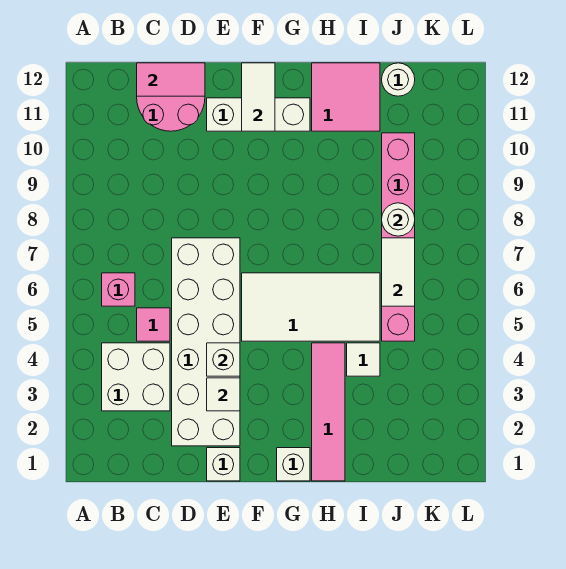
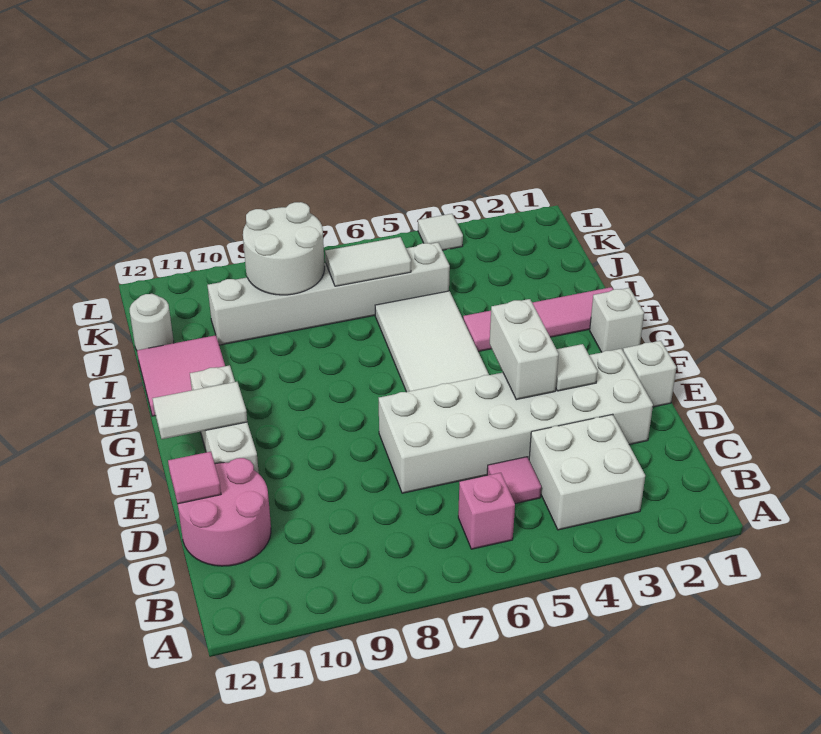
pink tile C12:D12 level 2 -> pink tile D12 level 2
white brick E4 level 2 -> white brick E4:F4 level 2
white tile I4 level 1 -> white tile L4 level 1
pink brick J5:J10 level 1 -> white brick J5:J10 level 1
white round brick J8 level 2 -> white round brick J8:K9 level 2

